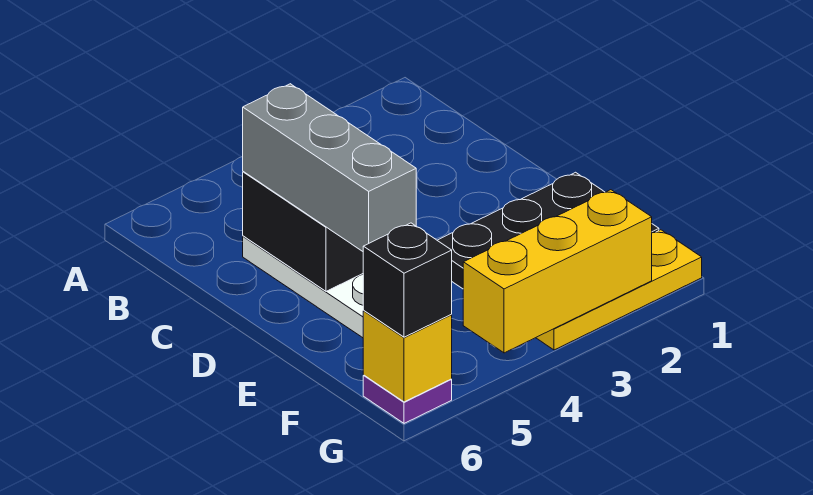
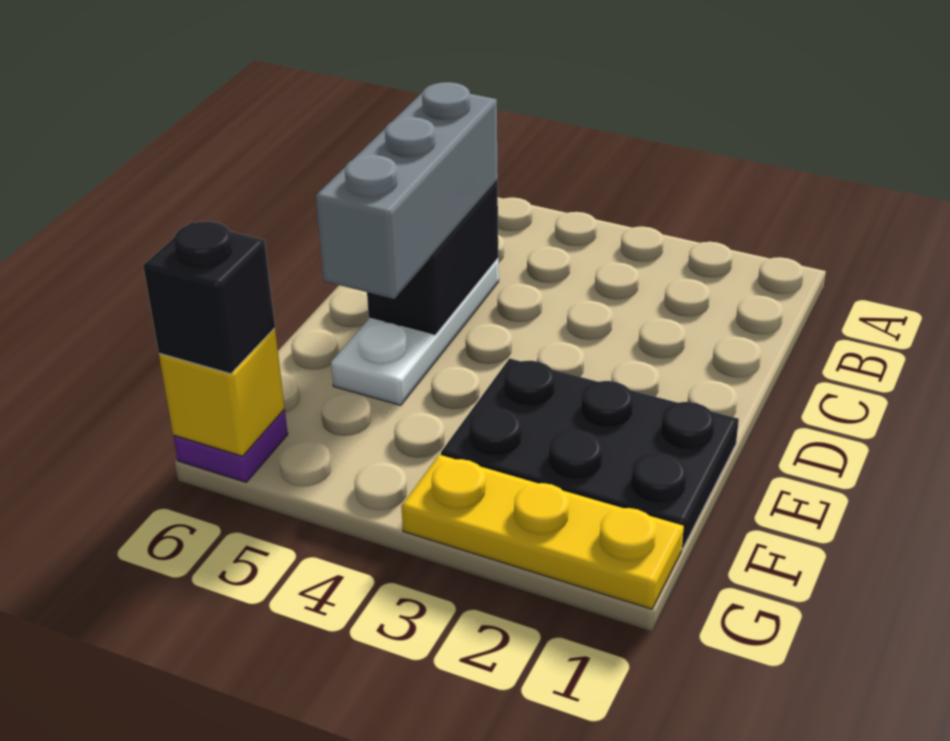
yellow brick G2:G4 level 2 -> none

